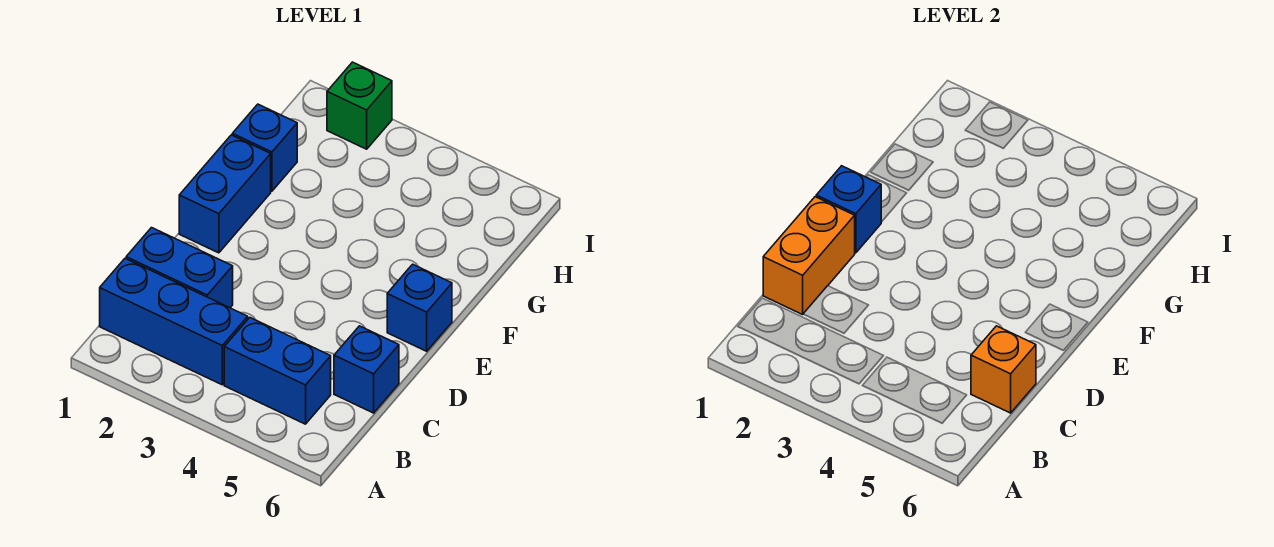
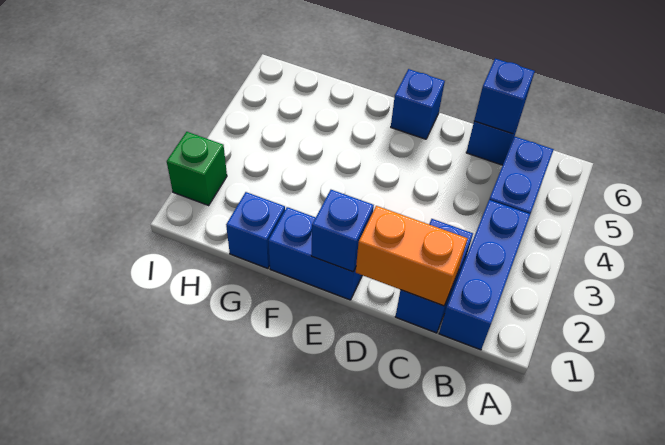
orange brick C6 level 2 -> blue brick C6 level 2

